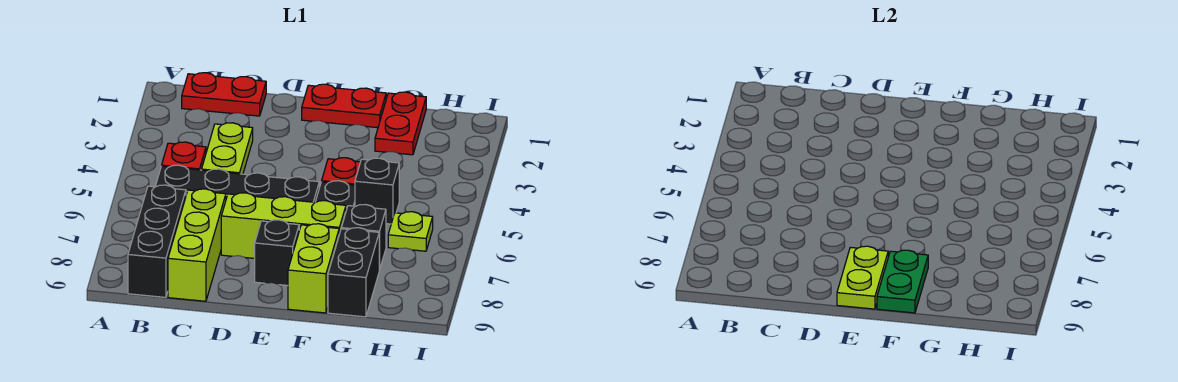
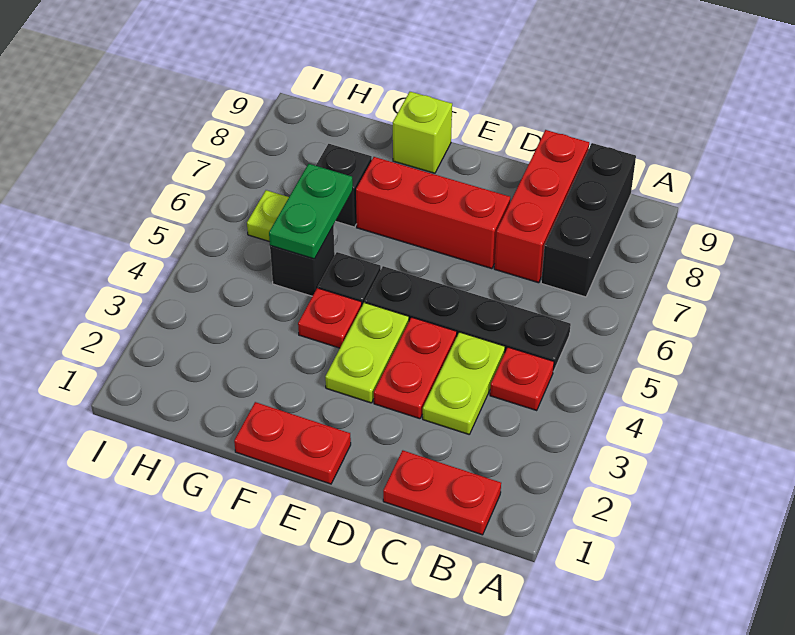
lime brick C7:C9 level 1 -> red brick C7:C9 level 1
lime brick D7:F7 level 1 -> red brick D7:F7 level 1
black brick E8 level 1 -> none
lime plate E8:E9 level 2 -> lime plate E3:E4 level 1
lime brick F8:F9 level 1 -> lime brick F9 level 1
green plate F8:F9 level 2 -> green plate G5:G6 level 2
red plate G1:G2 level 1 -> red plate D3:D4 level 1
black brick G8:G9 level 1 -> none

